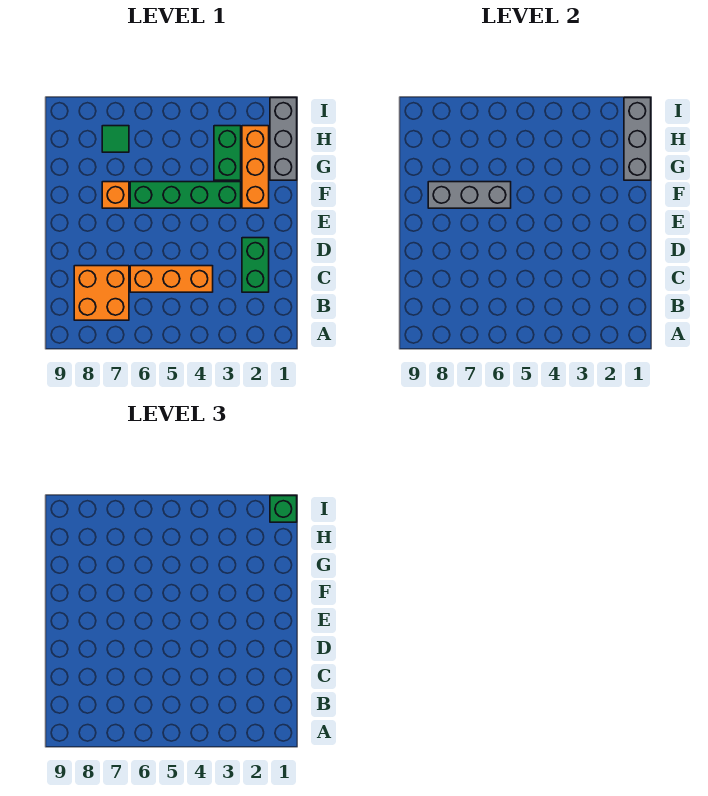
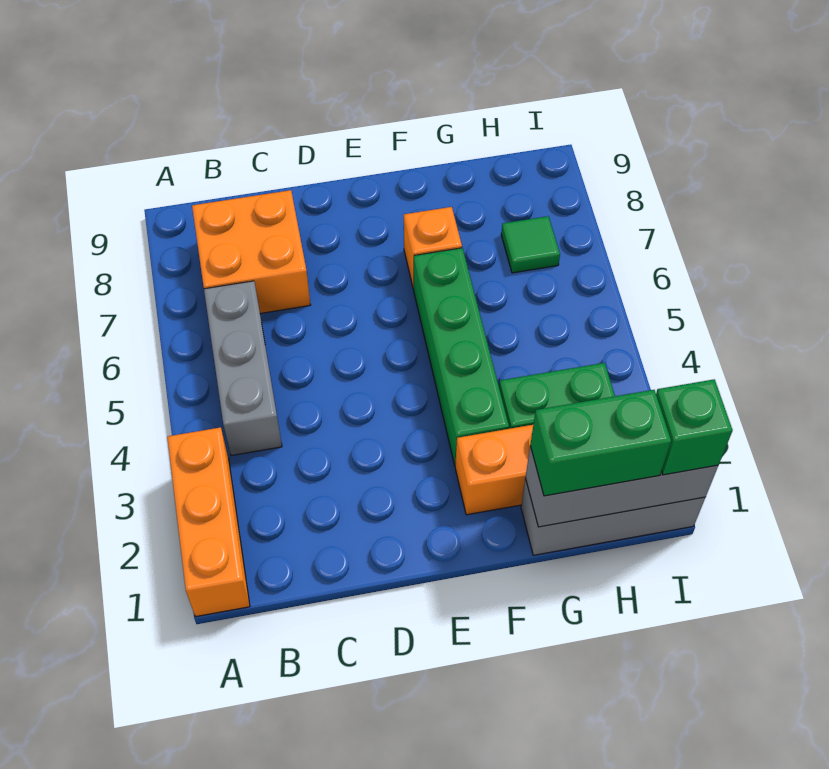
green brick C2:D2 level 1 -> green brick G1:H1 level 3
orange brick C4:C6 level 1 -> orange brick A1:A3 level 1
grey brick F6:F8 level 2 -> grey brick B4:B6 level 1

